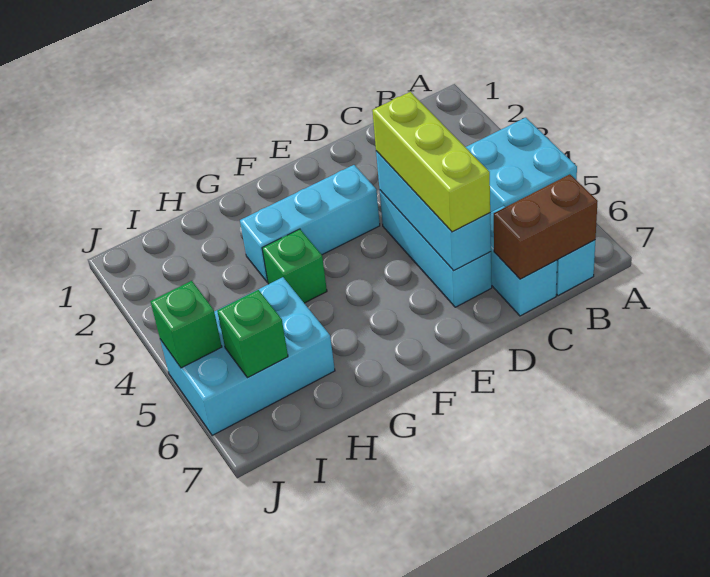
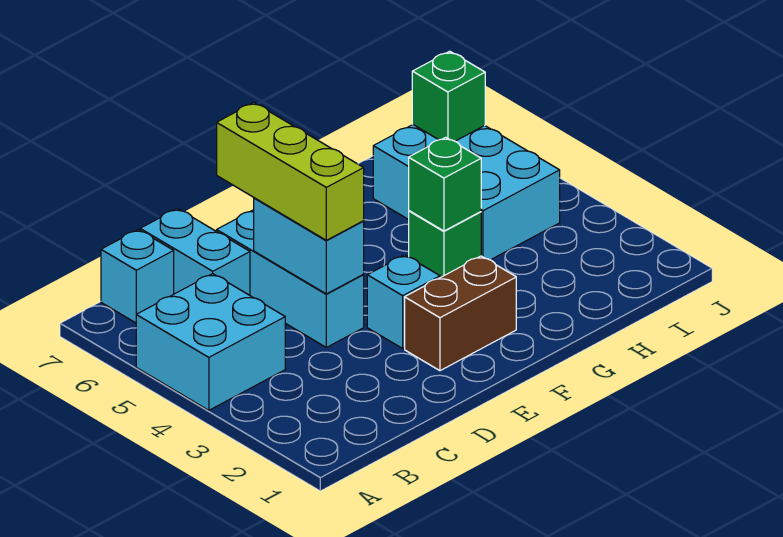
brown brick B7:C7 level 2 -> brown brick E2:F2 level 1
cyan brick D4:D6 level 2 -> cyan brick D4:D5 level 2
cyan brick E3:G3 level 1 -> cyan brick E3 level 1
cyan brick H5:J6 level 1 -> cyan brick H4:I6 level 1
green brick J5 level 2 -> green brick G4 level 2

